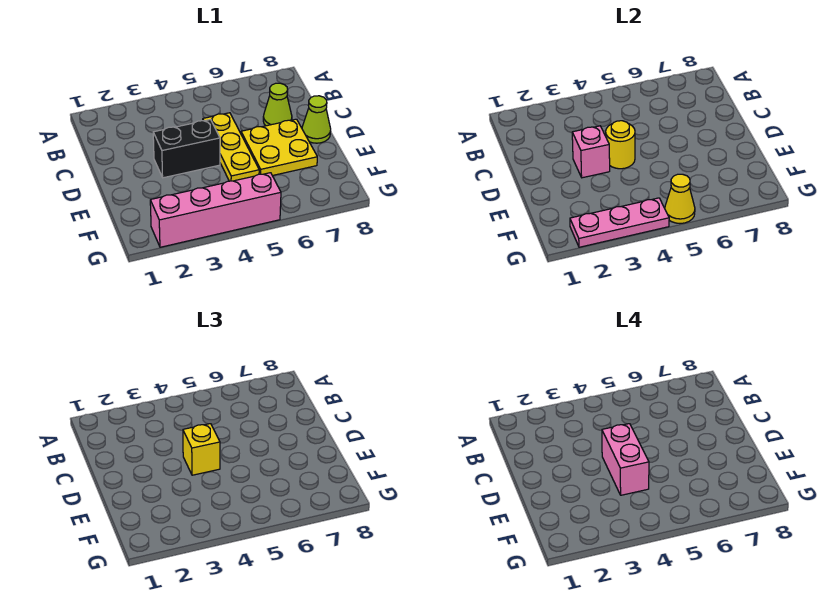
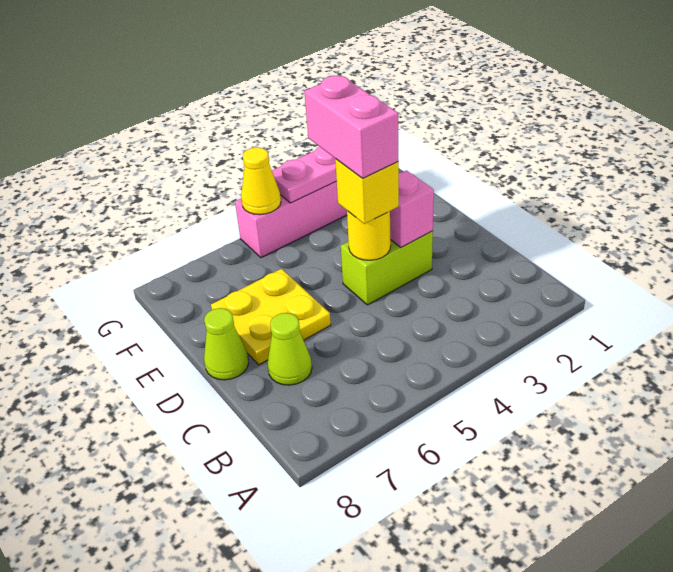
yellow plate C5:E5 level 1 -> none
black brick D3:D4 level 1 -> lime brick D3:D4 level 1

